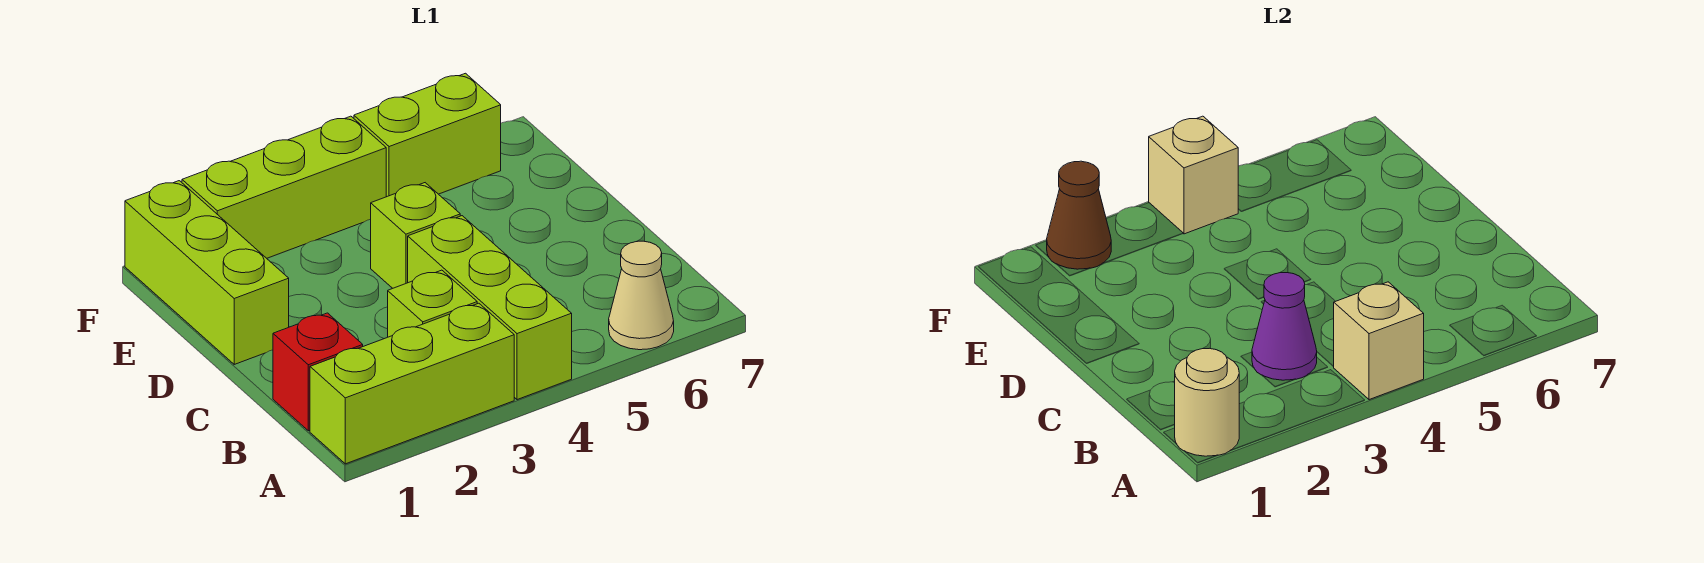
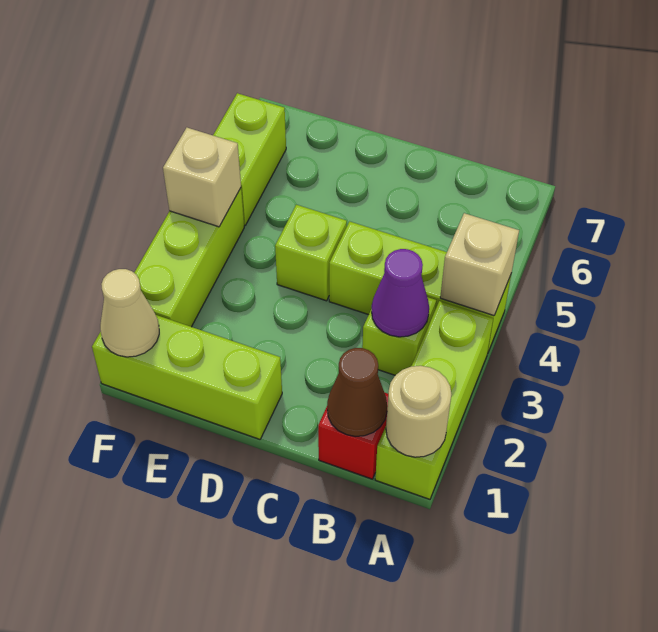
tan cone A6 level 1 -> tan cone F1 level 2
brown cone F2 level 2 -> brown cone B1 level 2

